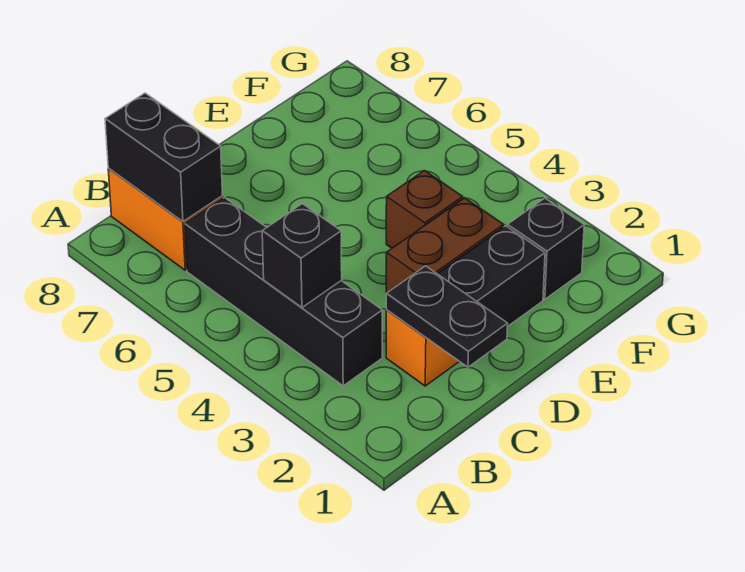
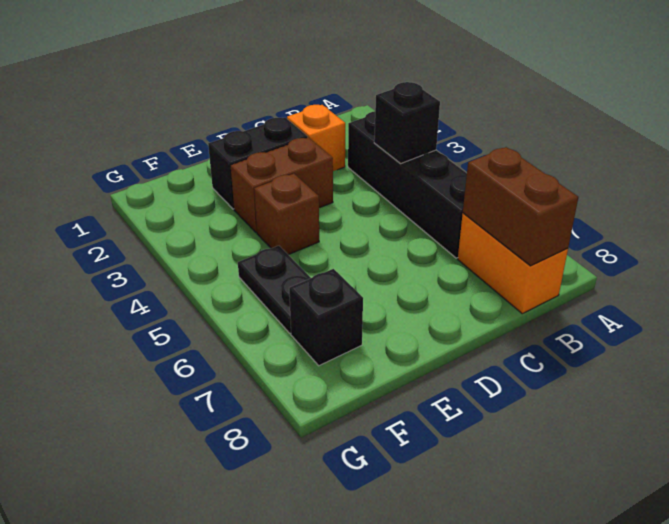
black brick B7:B8 level 2 -> brown brick B7:B8 level 2
black plate C1:C2 level 2 -> black plate F5:F6 level 1
black brick F2 level 1 -> black brick F7 level 1

